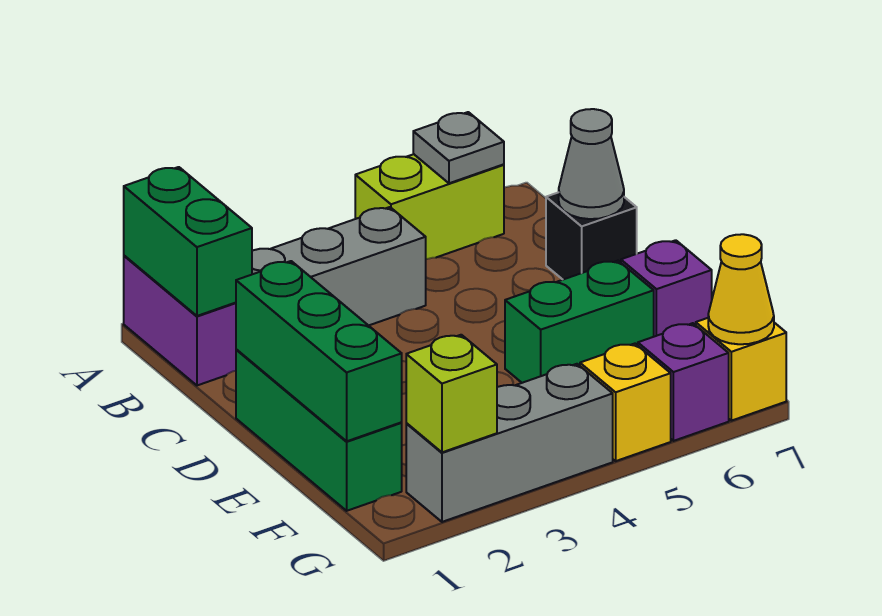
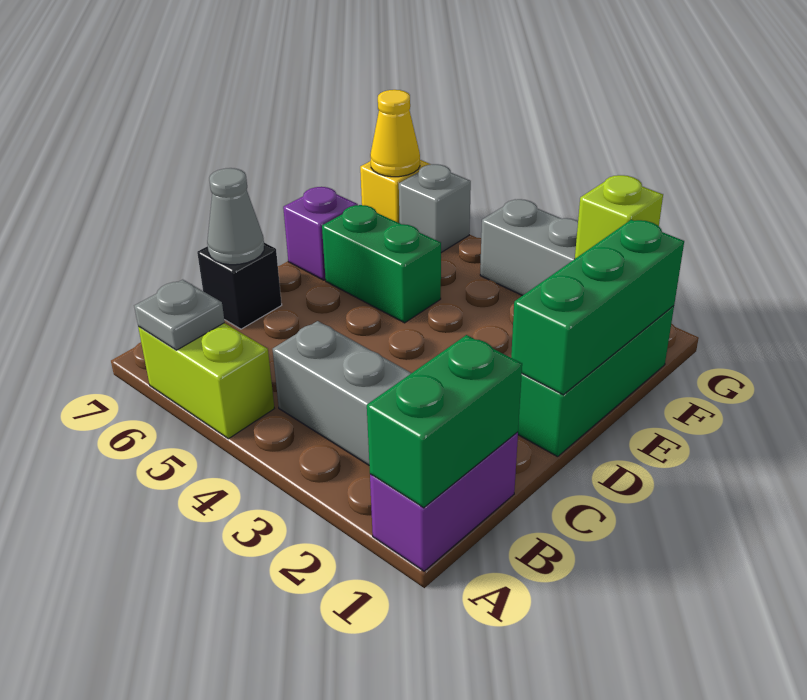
yellow brick G5 level 1 -> none
purple brick G6 level 1 -> grey brick G6 level 1

